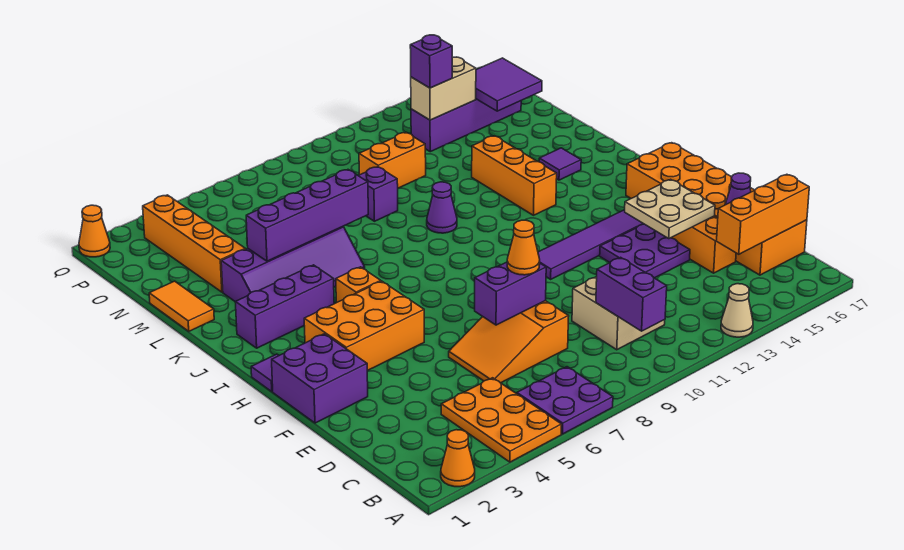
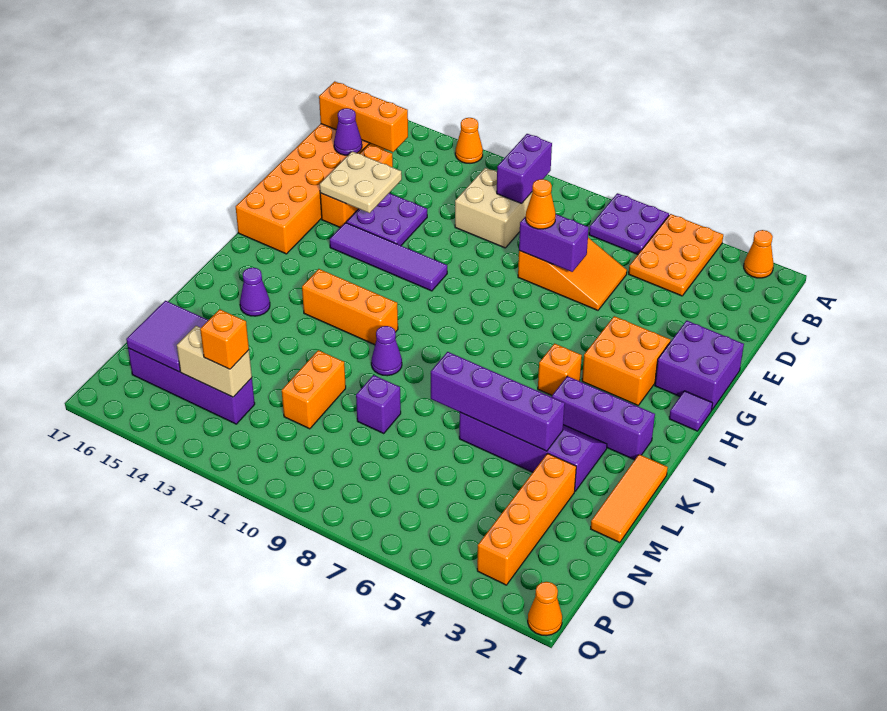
tan cone A13 level 1 -> orange cone A13 level 1
orange brick G3:H5 level 1 -> orange brick G3:H4 level 1
orange brick J13:L13 level 1 -> orange brick J11:J13 level 1
purple tile K15 level 1 -> purple cone K15 level 1
orange tile L1:M1 level 1 -> orange tile K1:M1 level 1
orange brick N10:N11 level 1 -> orange brick M11:N11 level 1
purple brick O13 level 3 -> orange brick O13 level 3

